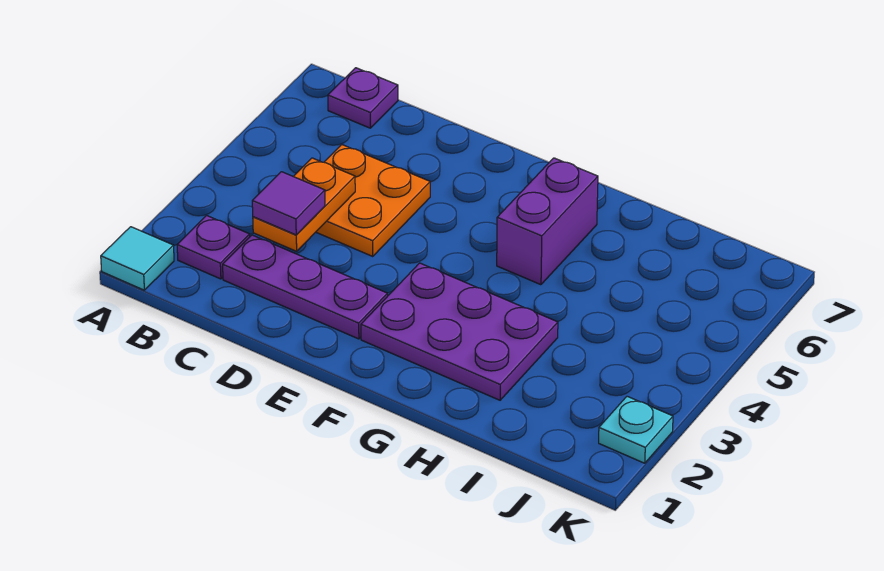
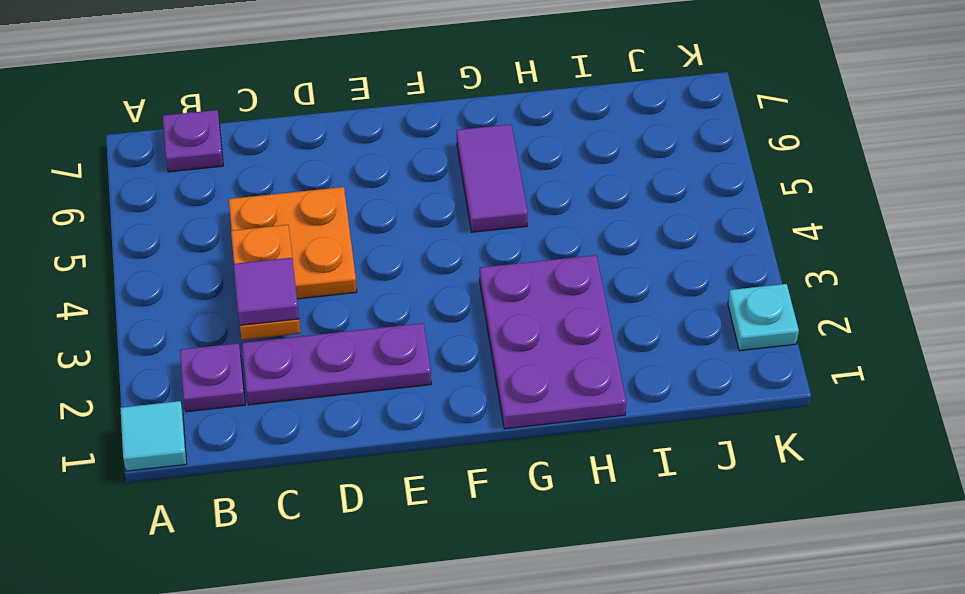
purple plate F2:H3 level 1 -> purple plate G1:H3 level 1
purple brick G5:G6 level 1 -> purple tile G5:G6 level 1

